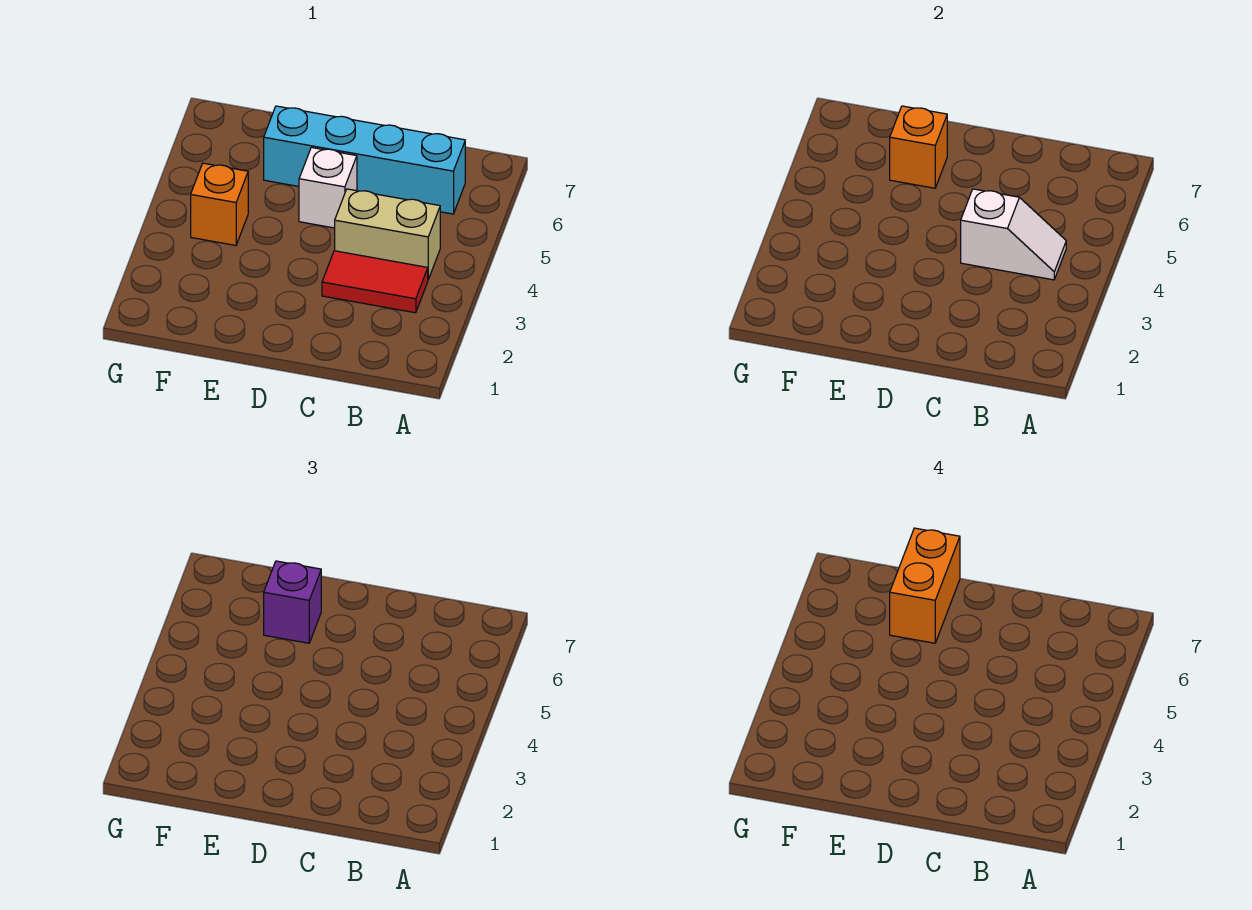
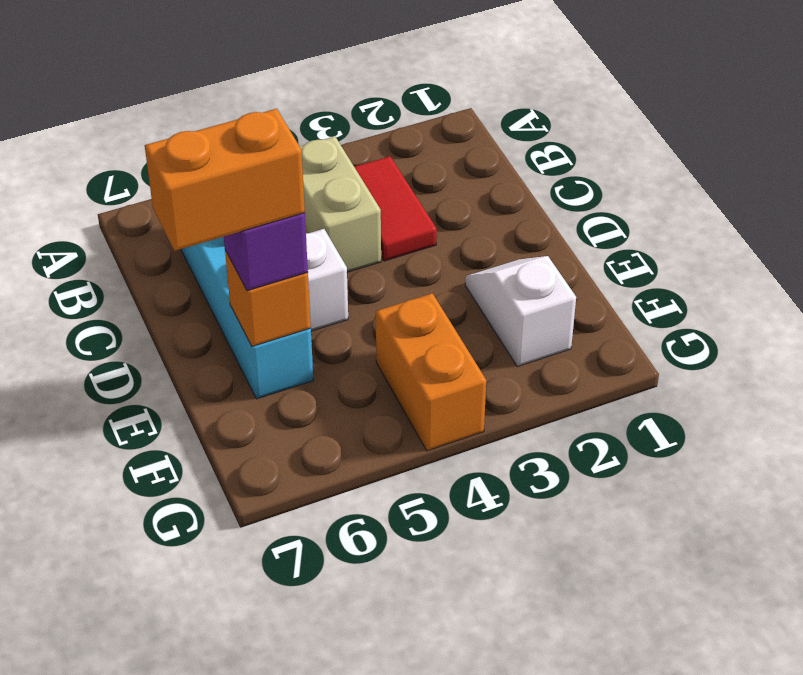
white slope B4:C4 level 2 top C -> white slope E2:F2 level 1 top F
orange brick F4 level 1 -> orange brick F4:G4 level 1

